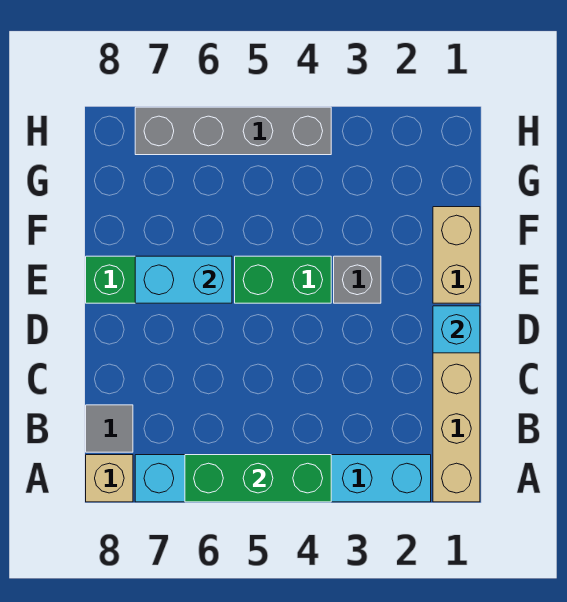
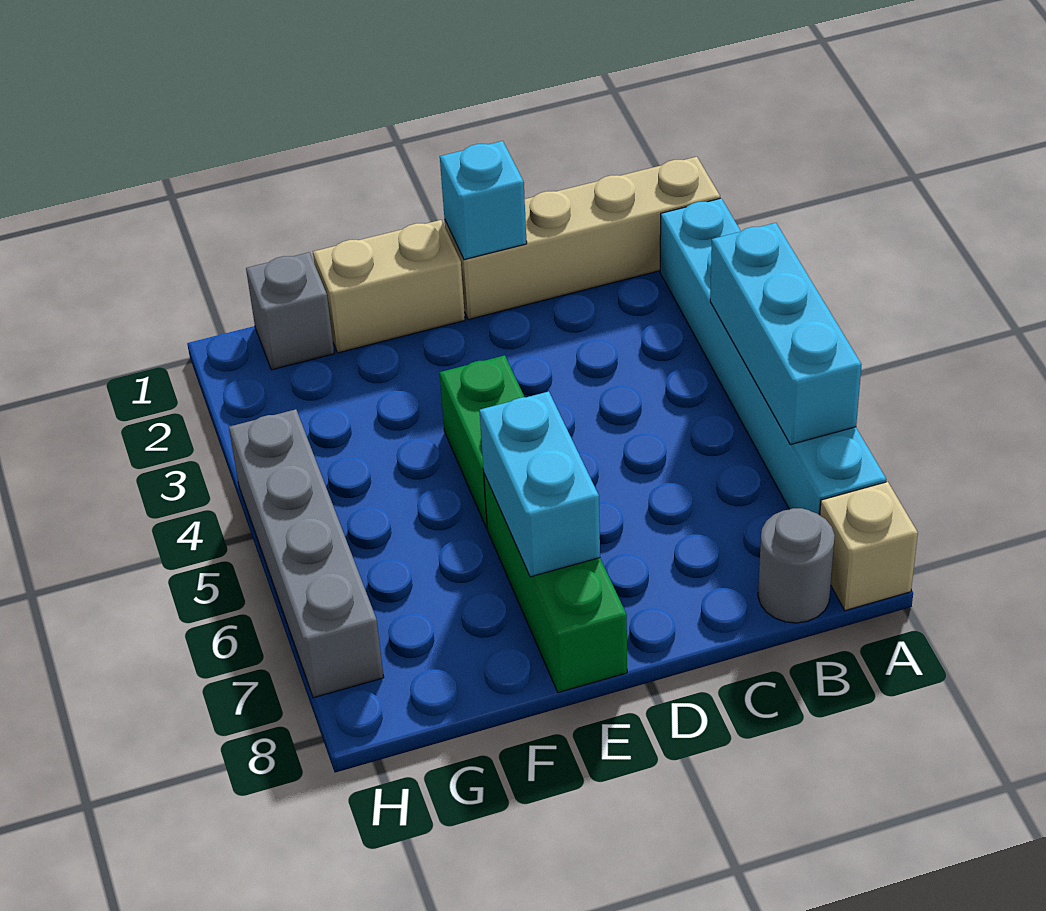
green brick A4:A6 level 2 -> cyan brick A4:A6 level 2
grey tile B8 level 1 -> grey round brick B8 level 1
grey brick E3 level 1 -> grey brick G1 level 1

